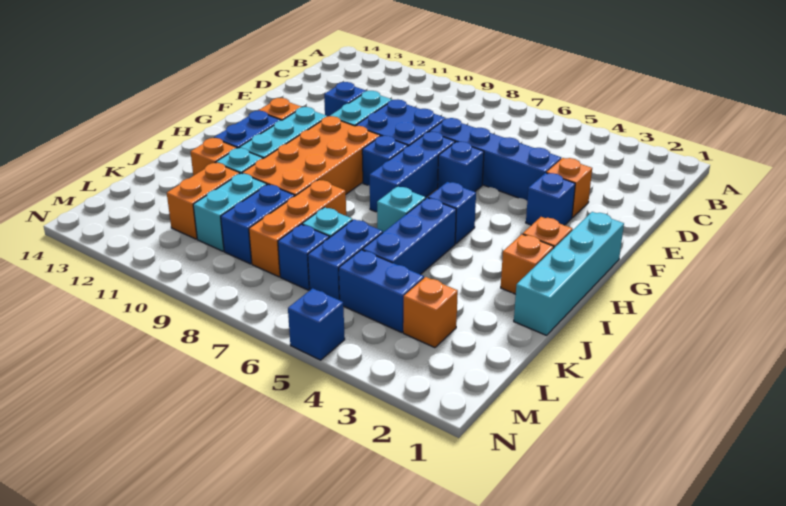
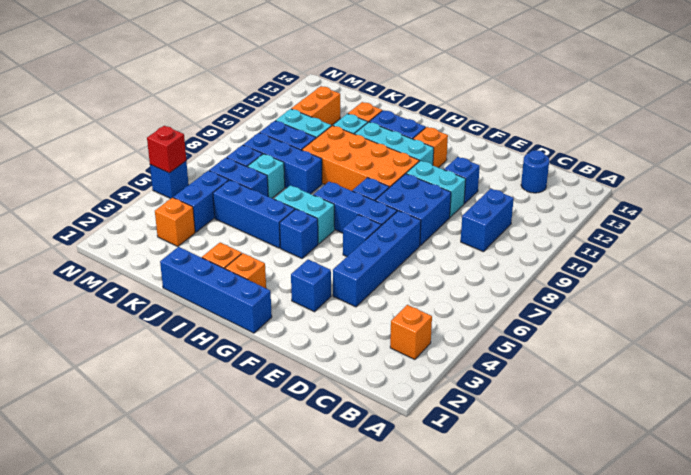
none -> blue brick C9:C10 level 1
none -> blue round brick C13 level 1
orange brick E3 level 1 -> orange brick B3 level 1
cyan brick G1:J1 level 1 -> blue brick G1:J1 level 1
cyan brick I6 level 1 -> cyan brick H6:I6 level 1
orange brick J8:L8 level 1 -> blue brick J8:L8 level 1
orange brick K11:L11 level 1 -> orange brick L11:L12 level 1
none -> red brick N5 level 2

